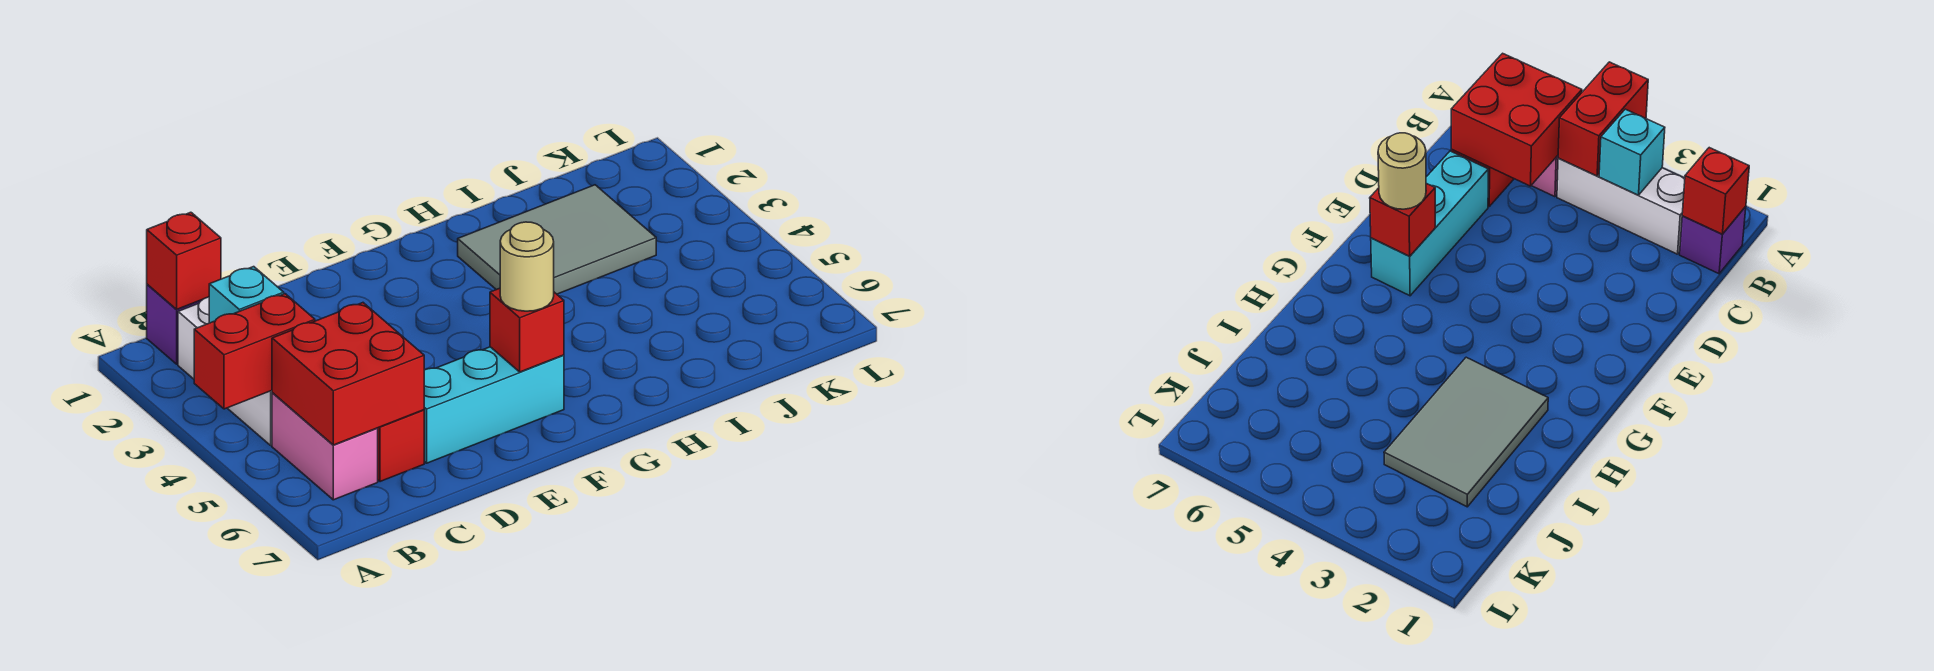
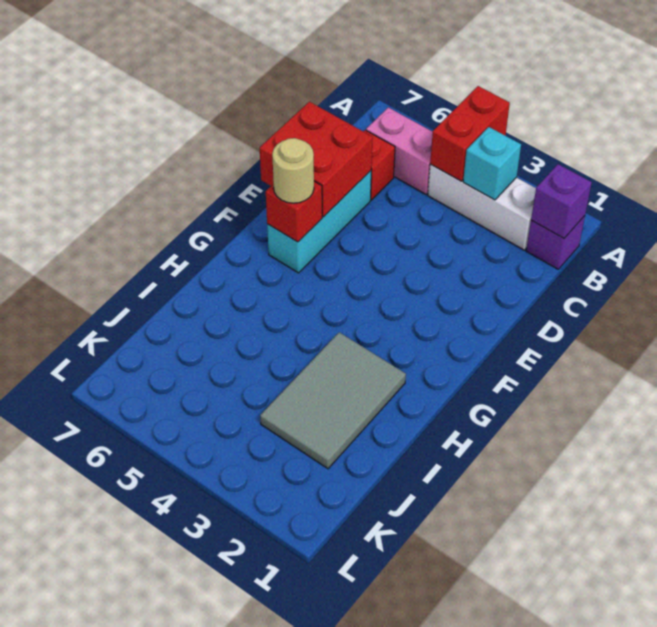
red brick B1 level 2 -> purple brick B1 level 2
red brick B5:C6 level 2 -> red brick D6:E7 level 2

